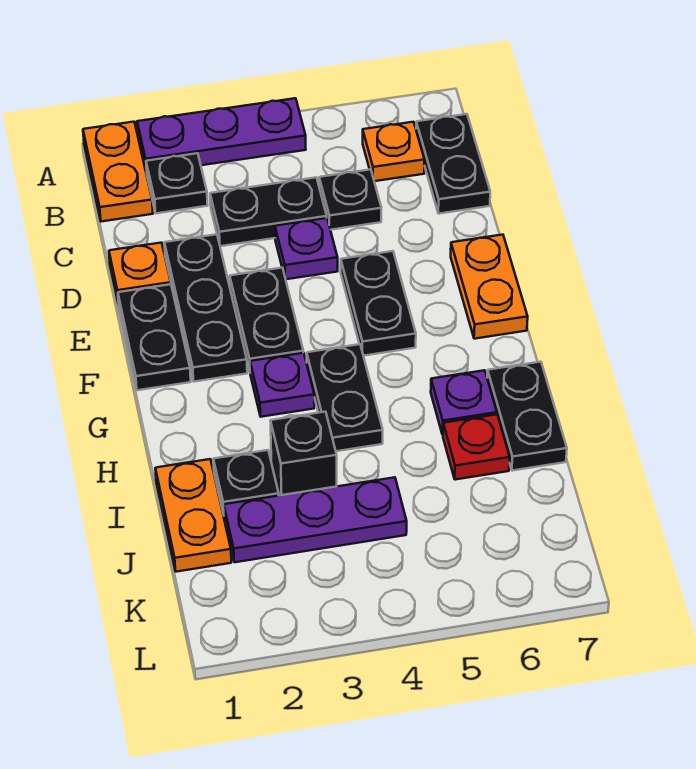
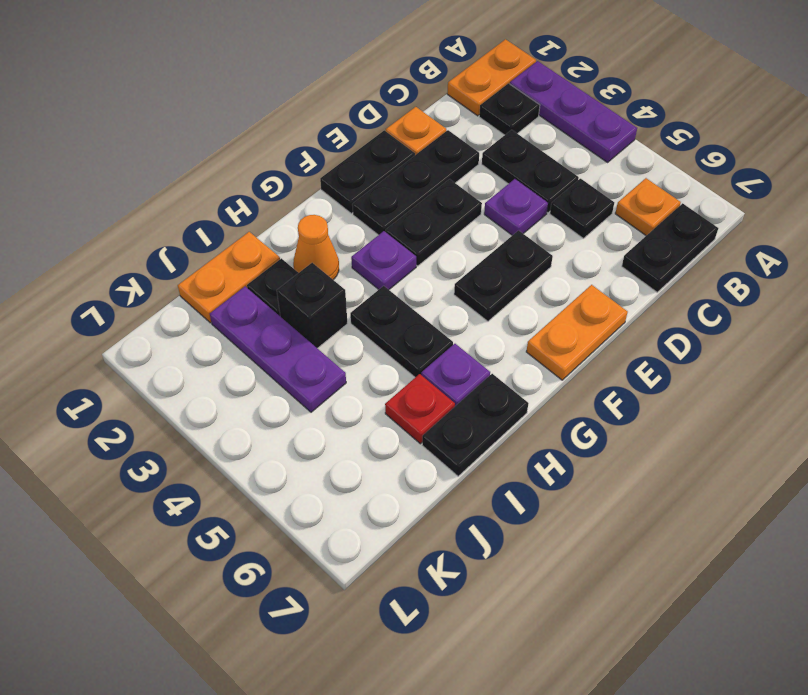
black plate G4:H4 level 1 -> black plate H4:H5 level 1
none -> orange cone H2 level 1

